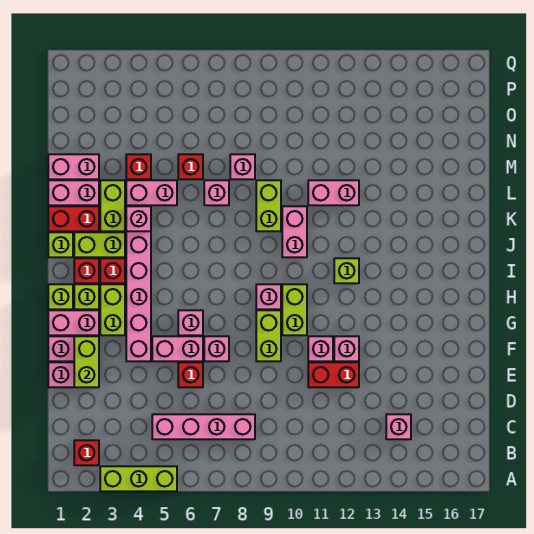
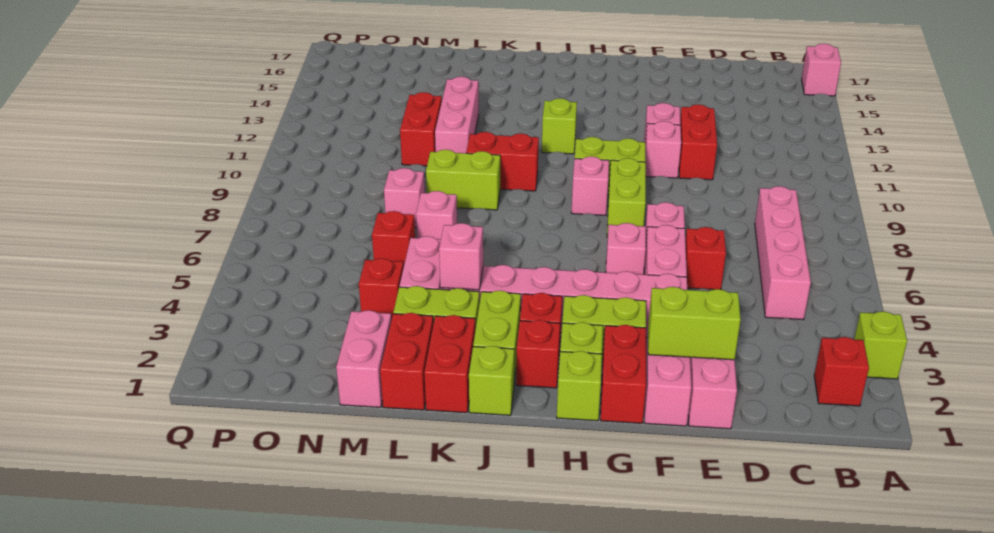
lime brick A3:A5 level 1 -> lime brick A3 level 1
pink brick C14 level 1 -> pink brick A16 level 1
lime brick F9:G9 level 1 -> lime brick G8:G9 level 1
pink brick G1:G2 level 1 -> red brick G1:G2 level 1
pink brick J10:K10 level 1 -> red brick J10:K10 level 1
pink brick L1:L2 level 1 -> red brick L1:L2 level 1
pink brick L11:L12 level 1 -> pink brick L11:L13 level 1
none -> red brick M11:M12 level 1

